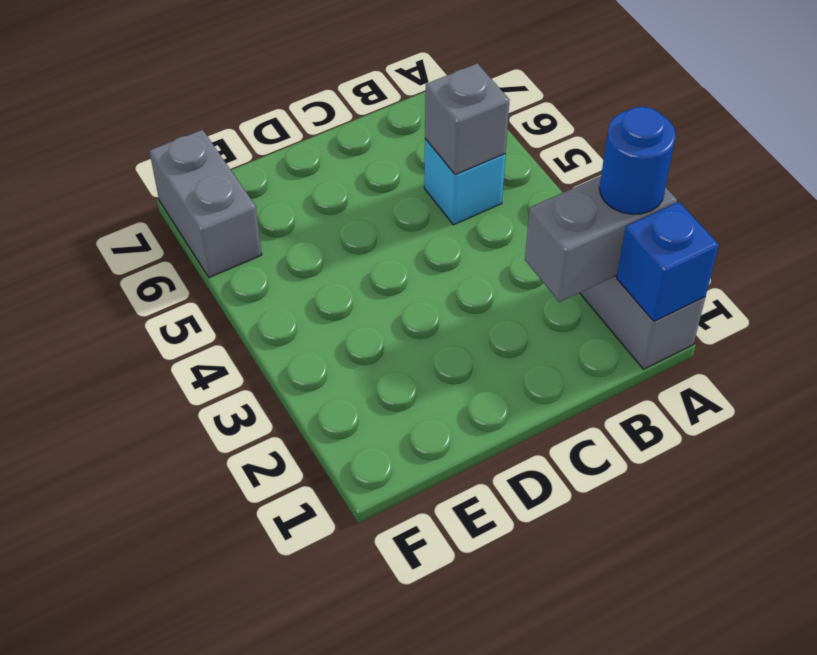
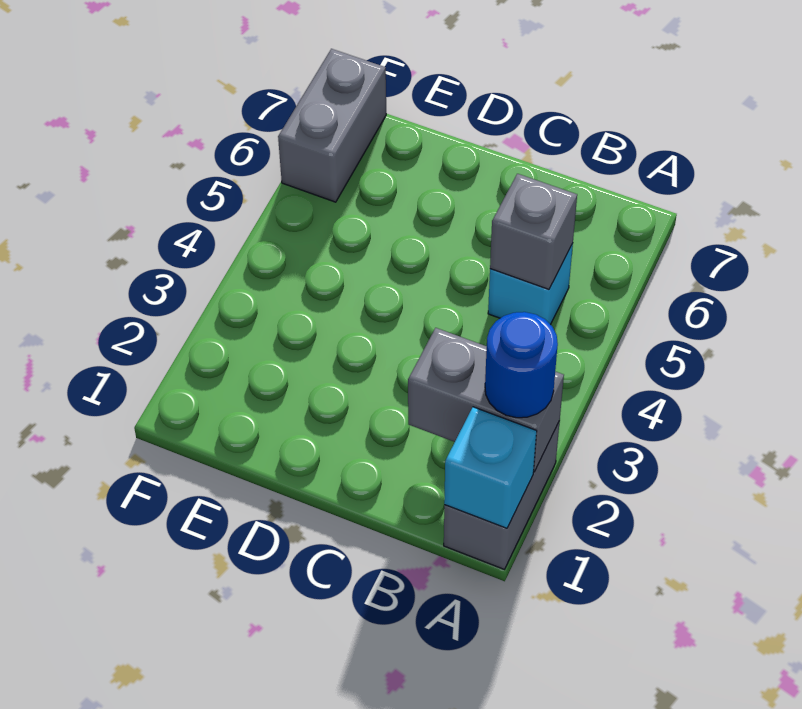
blue brick A1 level 2 -> cyan brick A1 level 2

